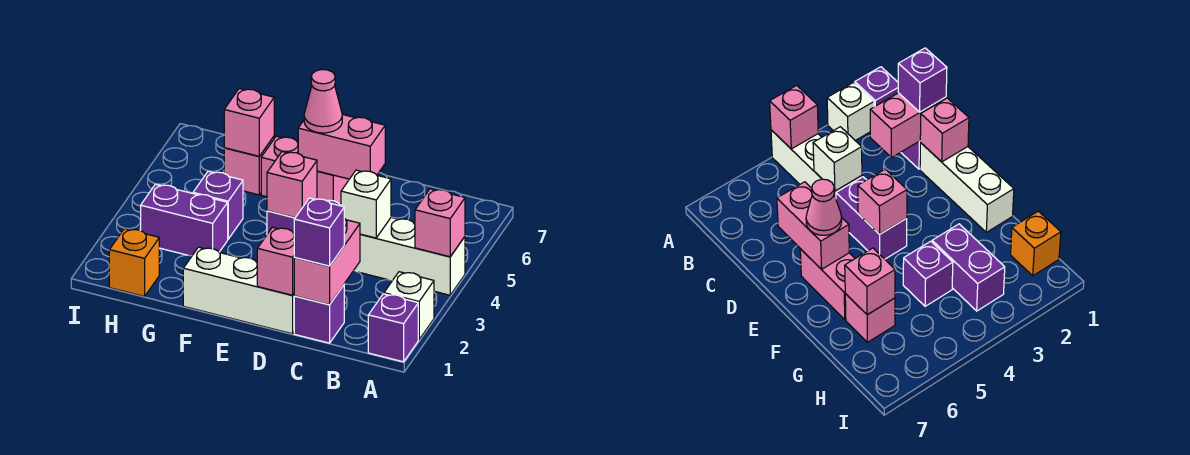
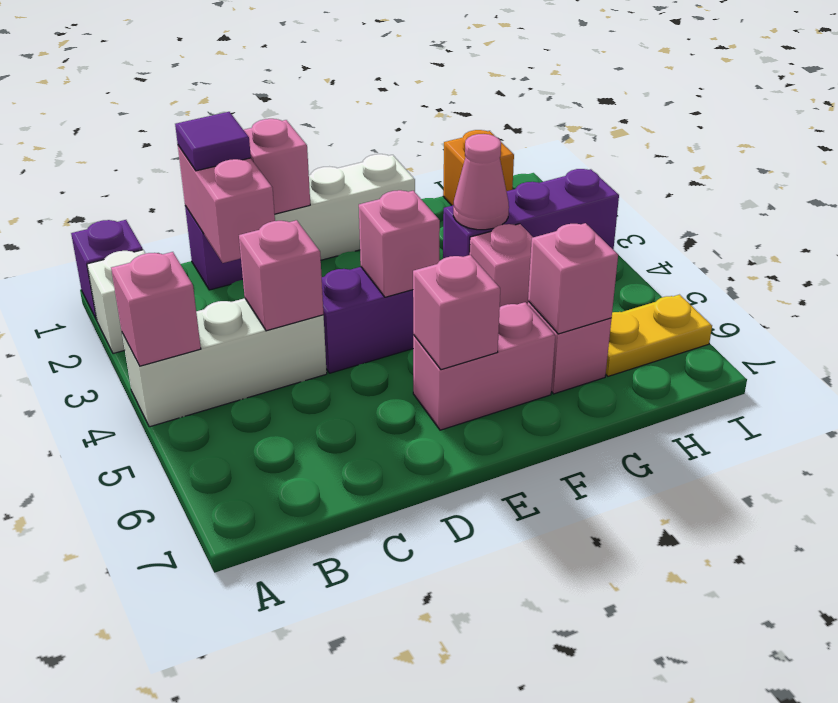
purple brick C1 level 3 -> purple tile C1 level 3
white brick C4 level 2 -> pink brick C4 level 2
pink brick D6:E6 level 2 -> pink brick E6 level 2
pink cone E6 level 3 -> pink cone G3 level 2
purple brick G3:H3 level 1 -> purple brick G3:I3 level 1
purple brick G4 level 1 -> pink brick G4 level 1
none -> yellow plate H6:I6 level 1

